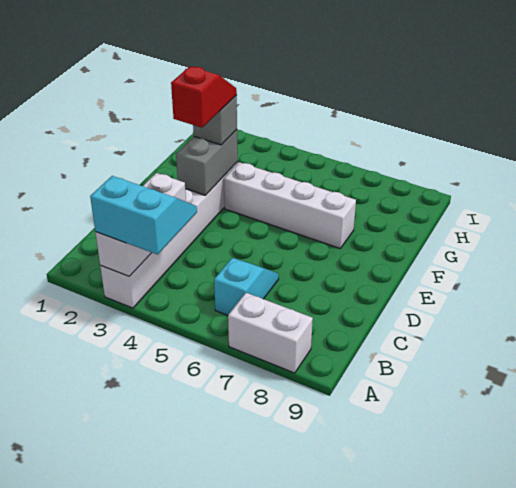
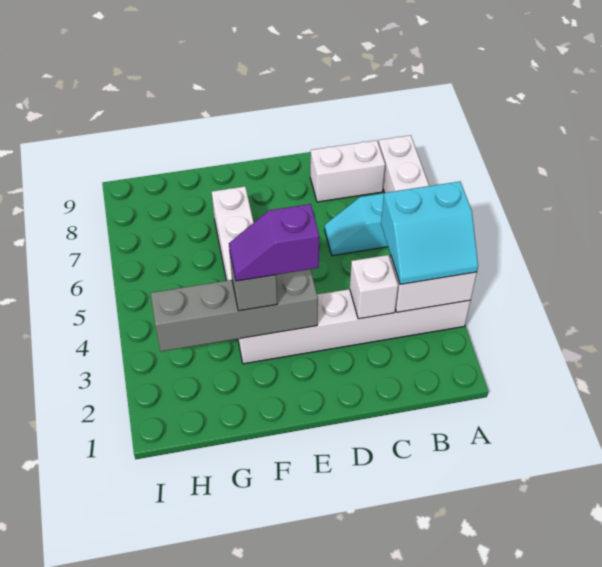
cyan slope A3:B4 level 3 top A -> cyan slope A3:B4 level 3 top 4
none -> white brick B8:C8 level 1
grey brick E3:F3 level 2 -> grey brick E3:H3 level 2
red slope E3:F3 level 4 top E -> purple slope E3:F3 level 4 top E

